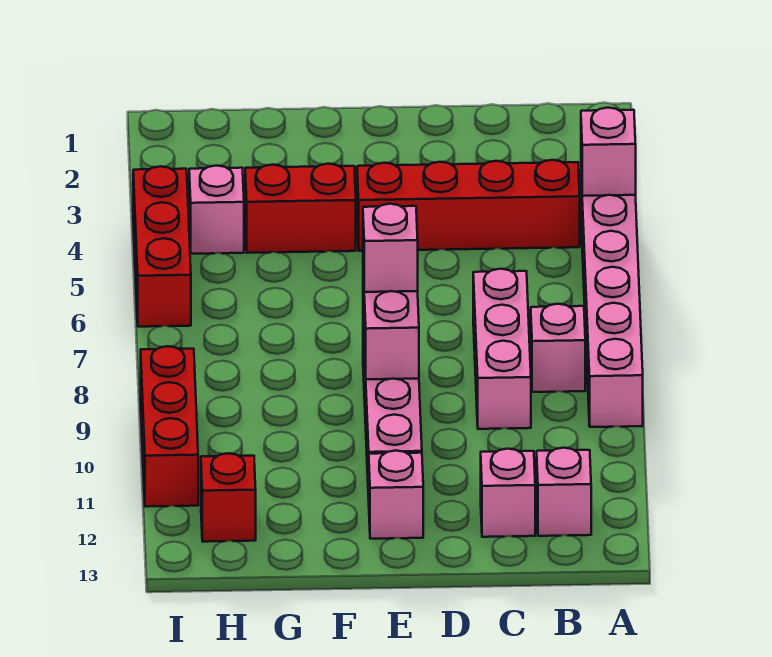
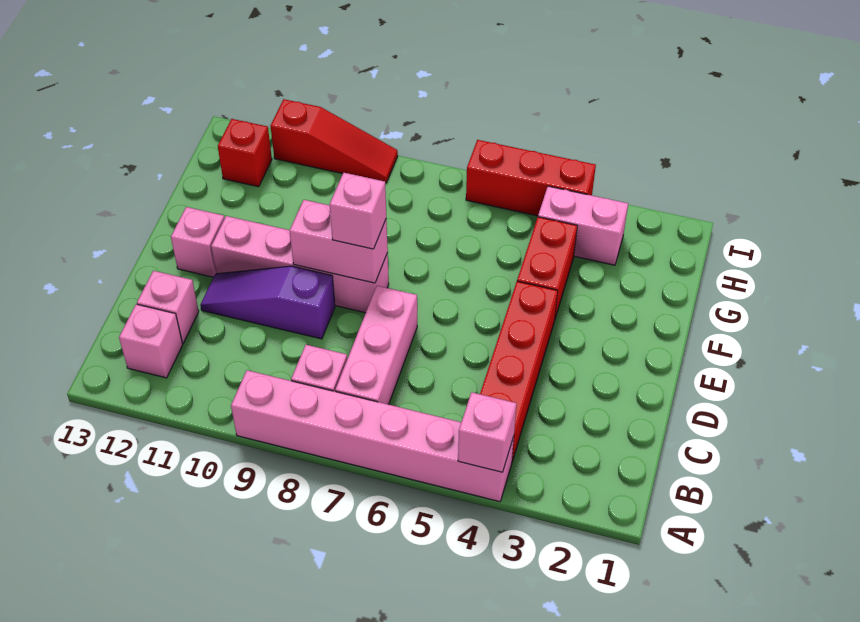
pink brick C7:C9 level 1 -> pink brick B7:D7 level 1
none -> purple slope D9:D11 level 1 top 9
pink brick H4 level 1 -> pink brick H3:H4 level 1
red brick I9:I11 level 1 -> red slope I9:I11 level 1 top 11

